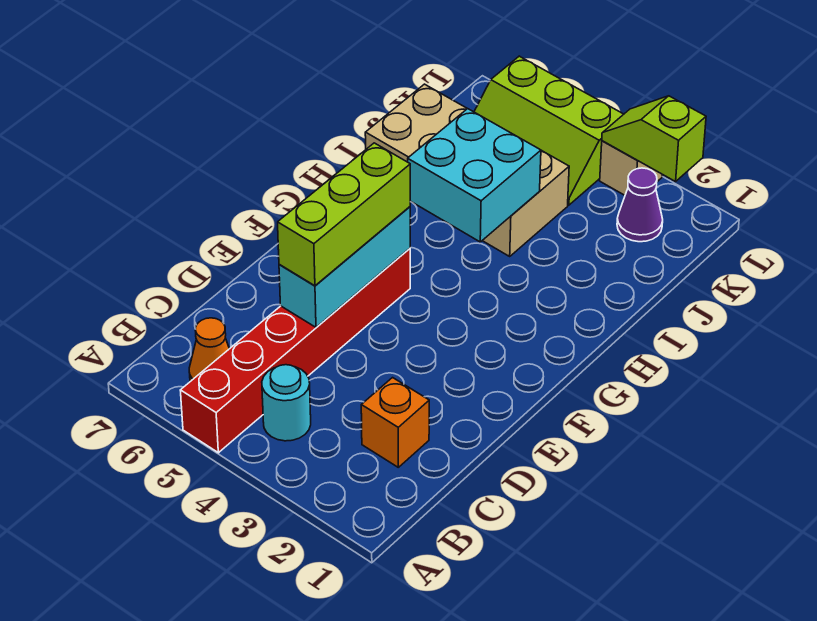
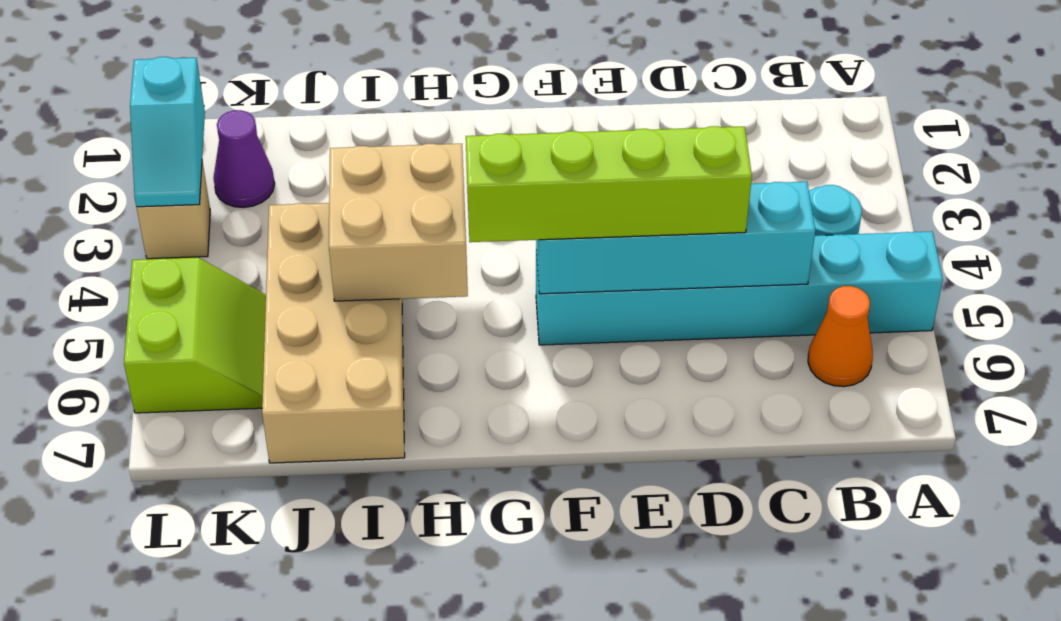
red brick A5:F5 level 1 -> cyan brick A5:F5 level 1
orange brick C2 level 1 -> none
cyan brick D5:F5 level 2 -> cyan brick C5:F5 level 2
lime brick D5:F5 level 3 -> lime brick D5:G5 level 3
cyan brick H4:I5 level 2 -> tan brick H4:I5 level 2
lime slope K4:L6 level 1 top L -> lime slope K5:L6 level 1 top L
lime slope L2:L3 level 2 top 2 -> cyan slope L2:L3 level 2 top 2

